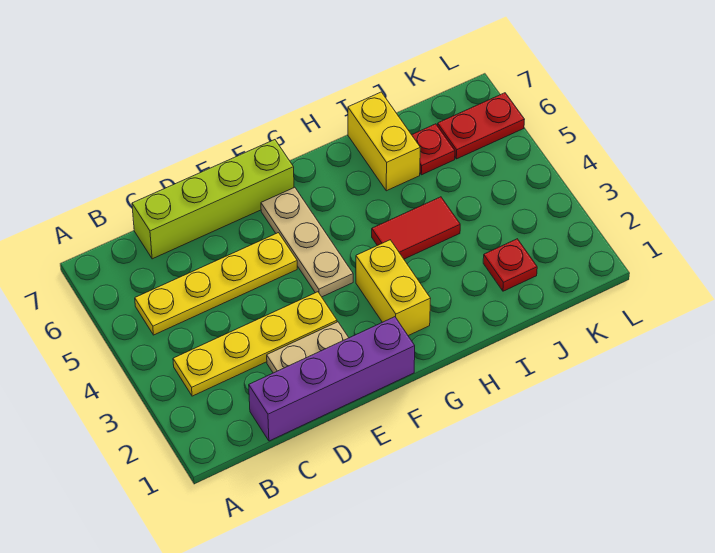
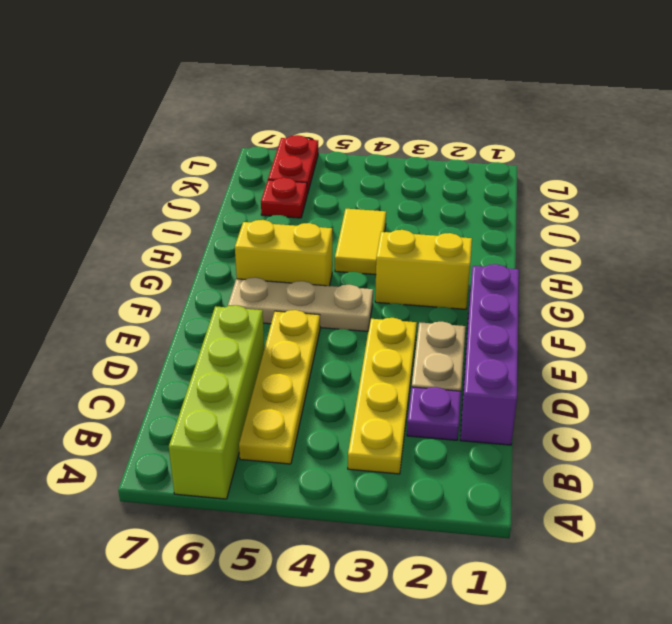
none -> purple plate C2 level 1
lime brick C7:F7 level 1 -> lime brick A6:D6 level 1
red tile H4:I4 level 1 -> yellow tile H4:I4 level 1
yellow brick I6:I7 level 1 -> yellow brick G5:G6 level 1
red plate J2 level 1 -> none

